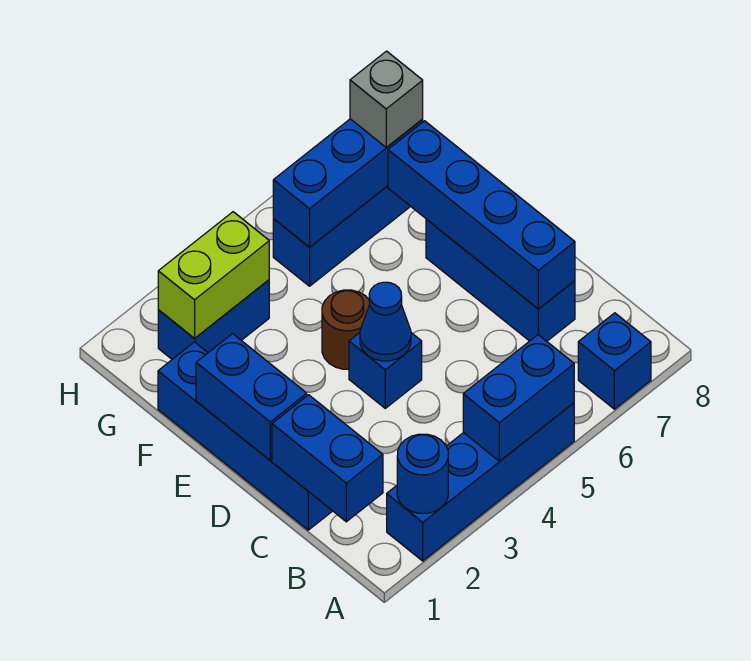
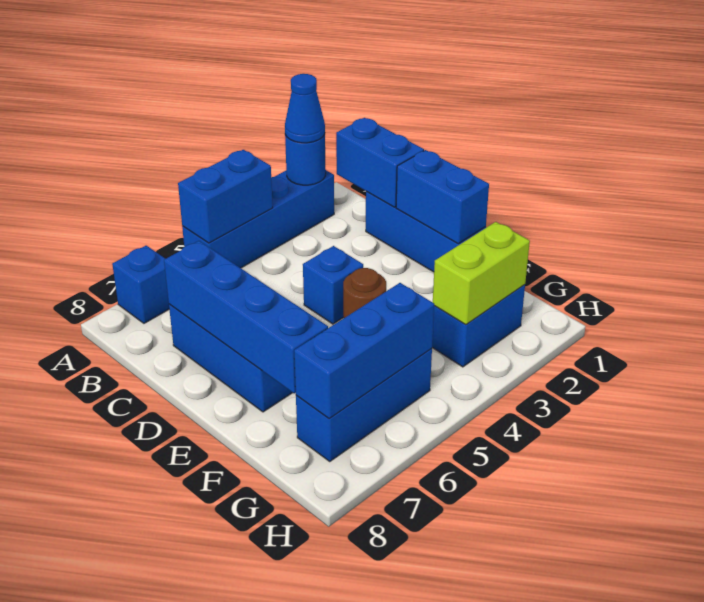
blue cone D4 level 2 -> blue cone A2 level 3
grey brick G7 level 3 -> none

